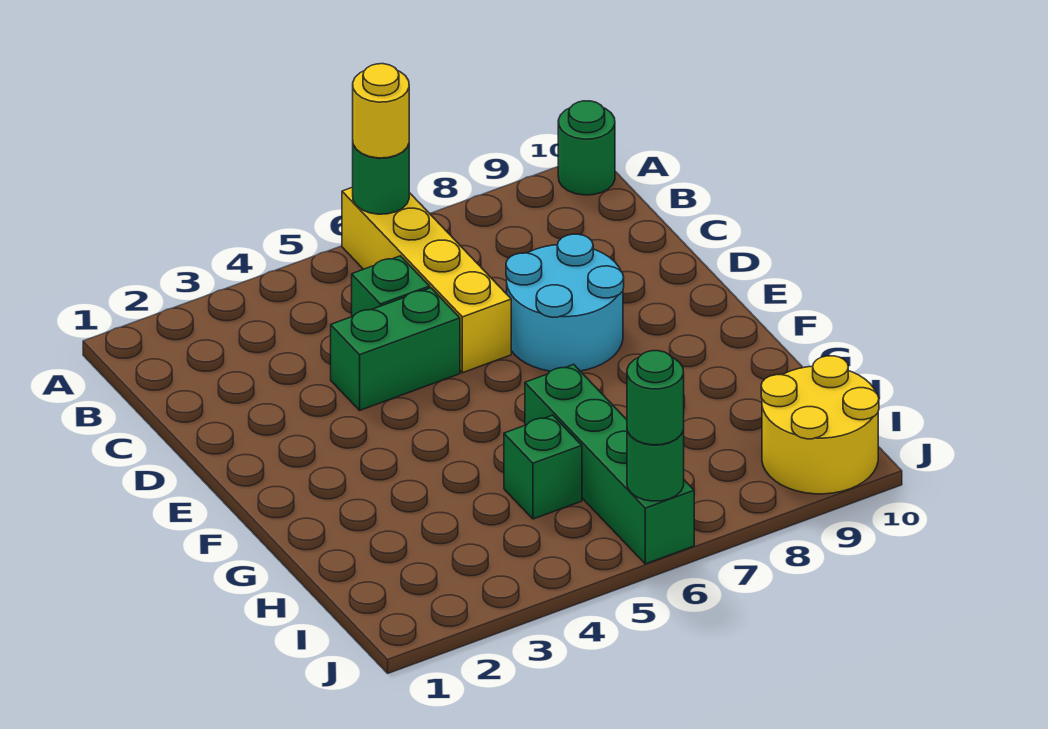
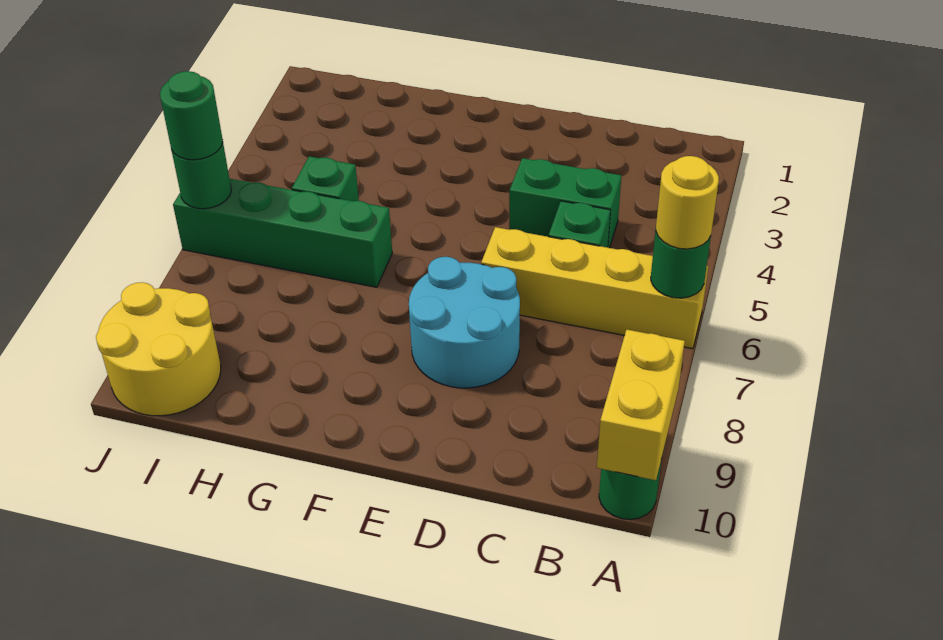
none -> yellow brick A9:A10 level 2
green brick D4:D5 level 1 -> green brick C4:D4 level 1

